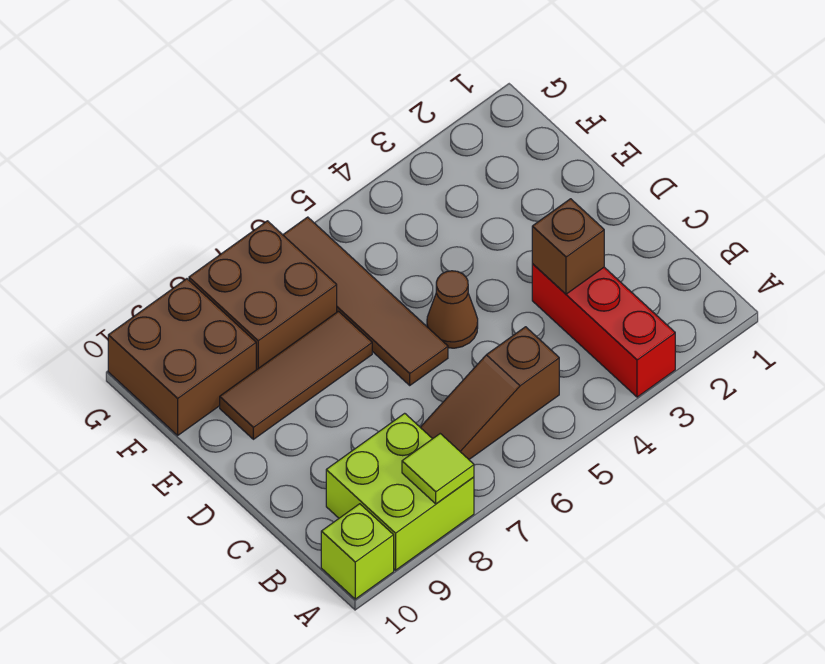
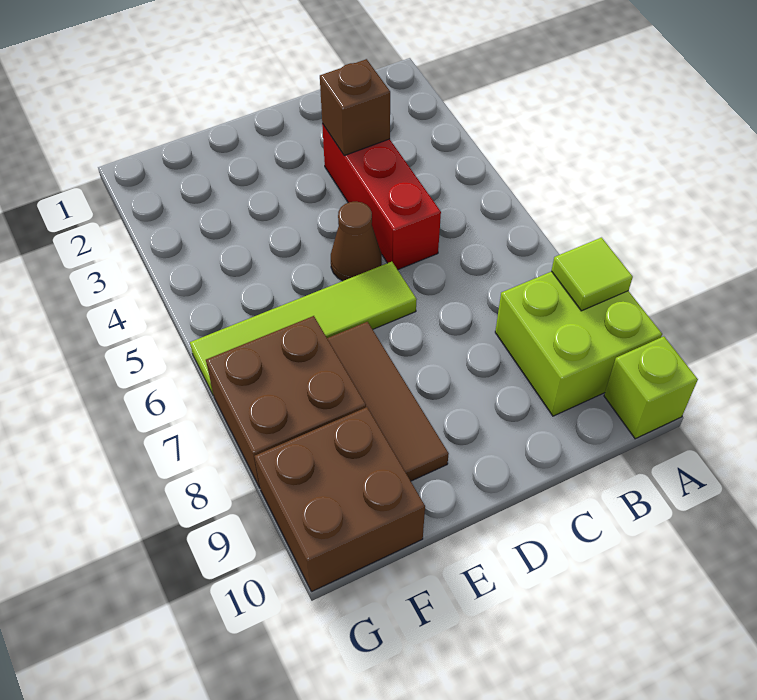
red brick A3:C3 level 1 -> red brick C3:C5 level 1
brown slope B5:B7 level 1 top 5 -> none
brown tile D6:G6 level 1 -> lime tile D6:G6 level 1

